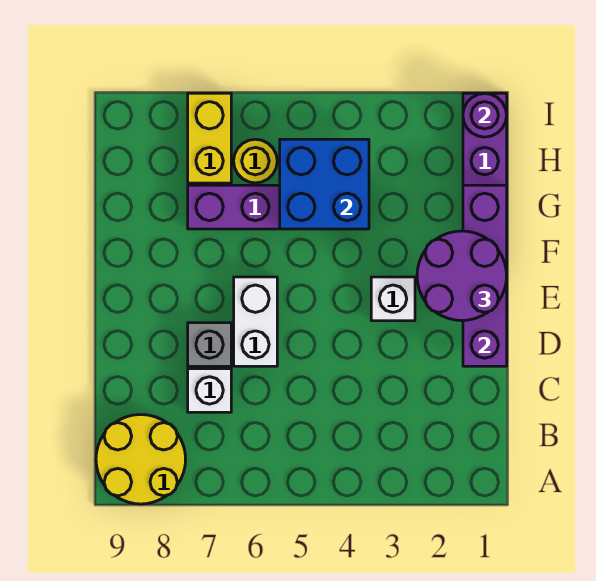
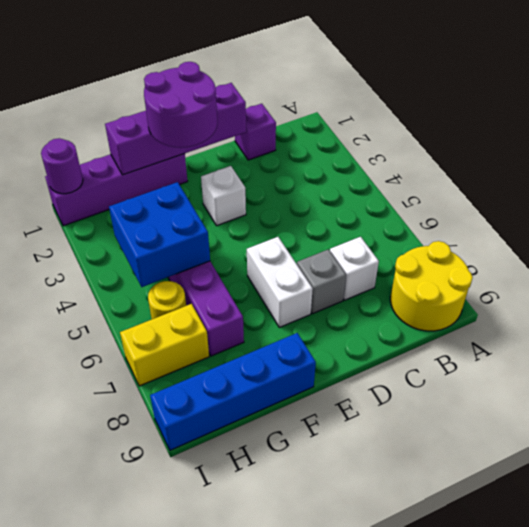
none -> purple brick C1 level 1
white brick D6:E6 level 1 -> white brick E6:E7 level 1
none -> blue brick F9:I9 level 1

